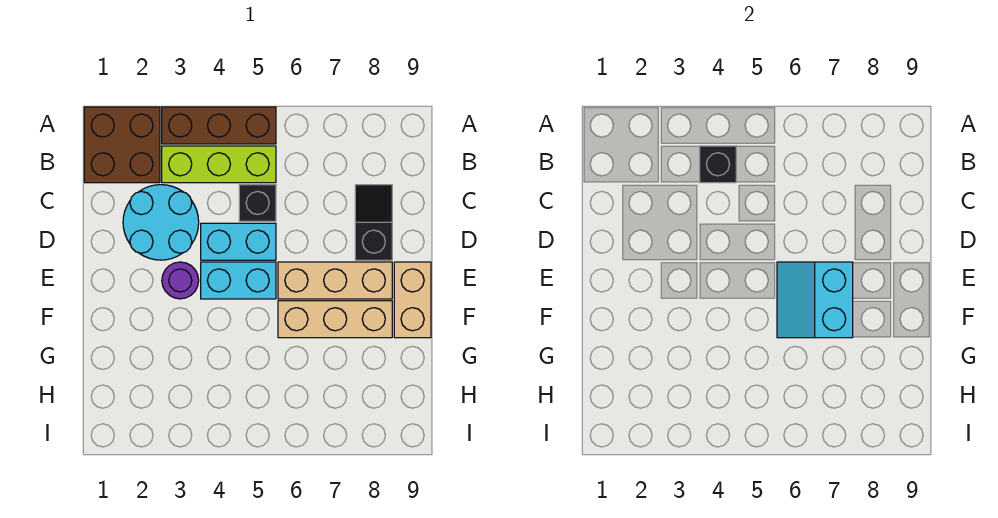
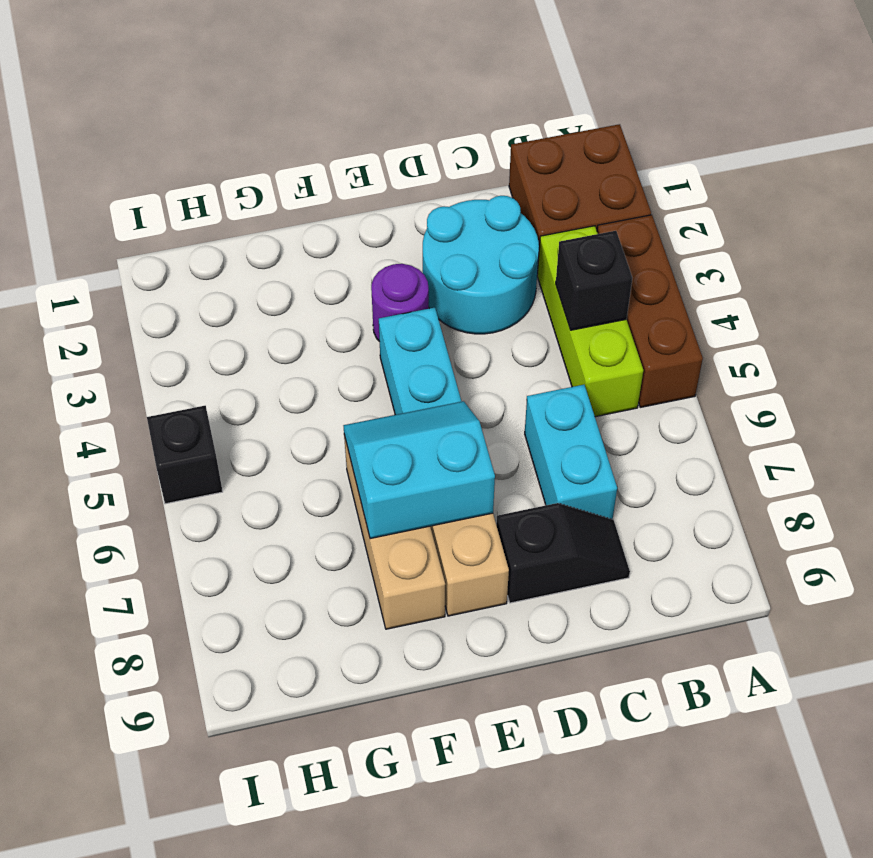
black brick C5 level 1 -> black brick I5 level 1
cyan brick D4:D5 level 1 -> cyan brick C6:C7 level 1
tan brick E9:F9 level 1 -> none

